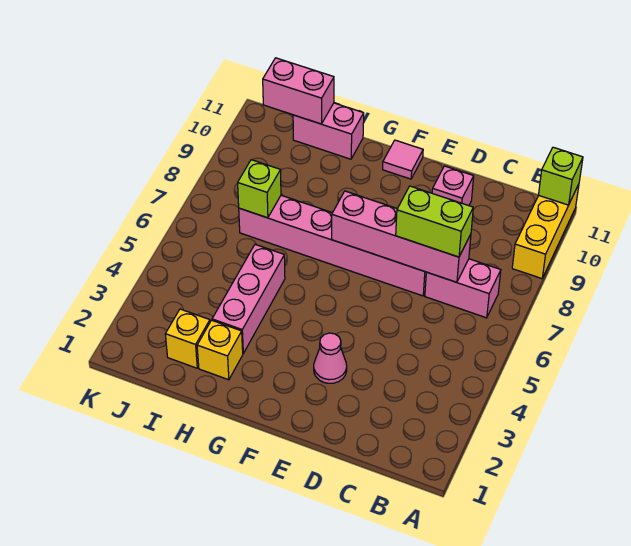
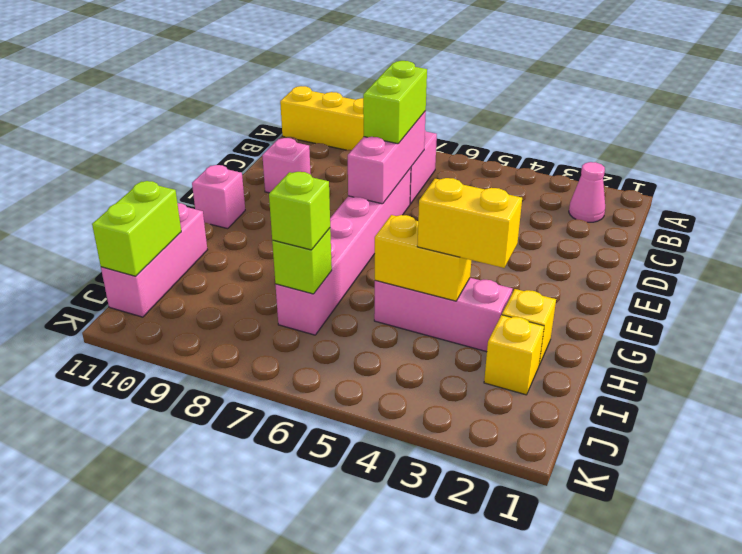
lime brick A11 level 2 -> lime brick I7 level 3
pink brick C7:F7 level 2 -> pink brick C7:E7 level 2
pink cone E3 level 1 -> pink cone B2 level 1
pink tile F11 level 1 -> pink brick F11 level 1
none -> yellow brick H3:H4 level 3
none -> yellow brick H4:H5 level 2
pink brick H11:I11 level 1 -> pink brick H11:J11 level 1
pink brick I11:J11 level 2 -> lime brick I11:J11 level 2

